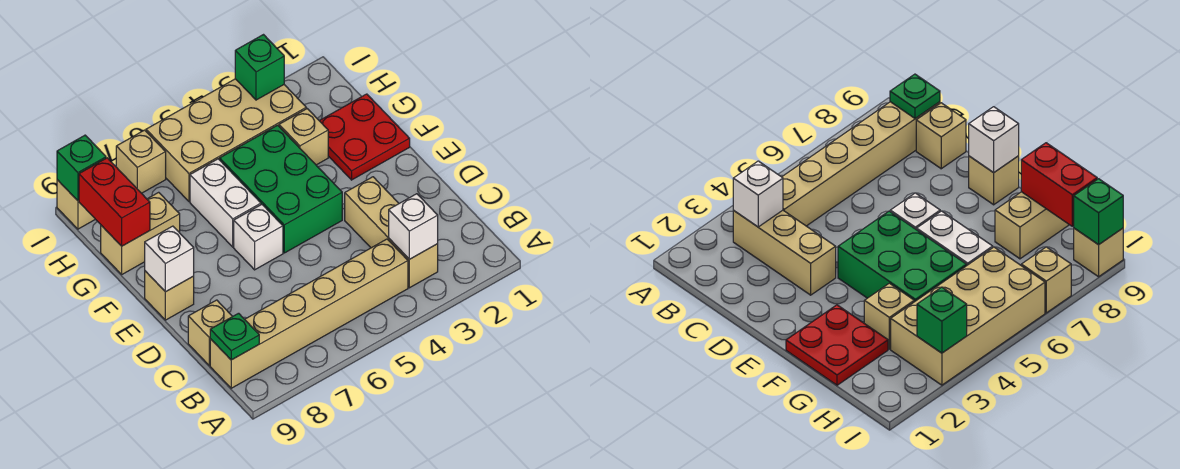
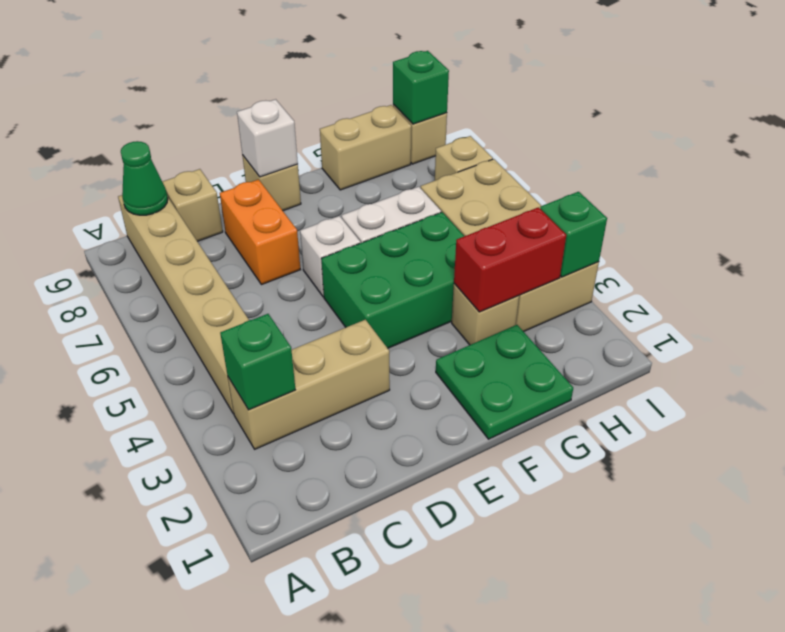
white brick B3 level 2 -> green brick B3 level 2
green plate B9 level 2 -> green cone B9 level 2
none -> orange brick D7:D8 level 1
red plate F1:G2 level 1 -> green plate F1:G2 level 1
tan brick G8:G9 level 1 -> tan brick G9:H9 level 1
red brick G9:H9 level 2 -> red brick G3:H3 level 2

